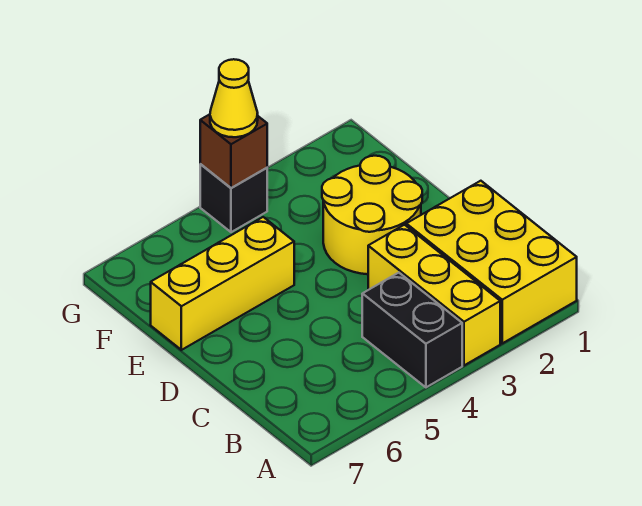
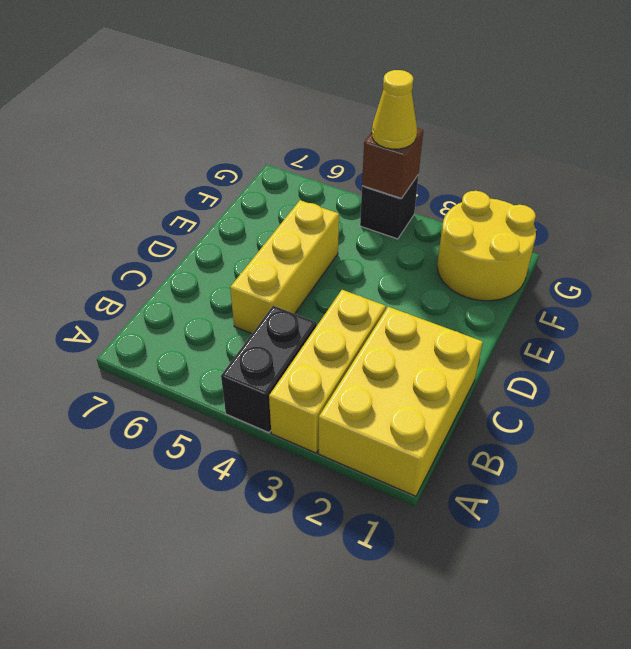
yellow round brick D2:E3 level 1 -> yellow round brick F1:G2 level 1
yellow brick E5:E7 level 1 -> yellow brick C5:E5 level 1

